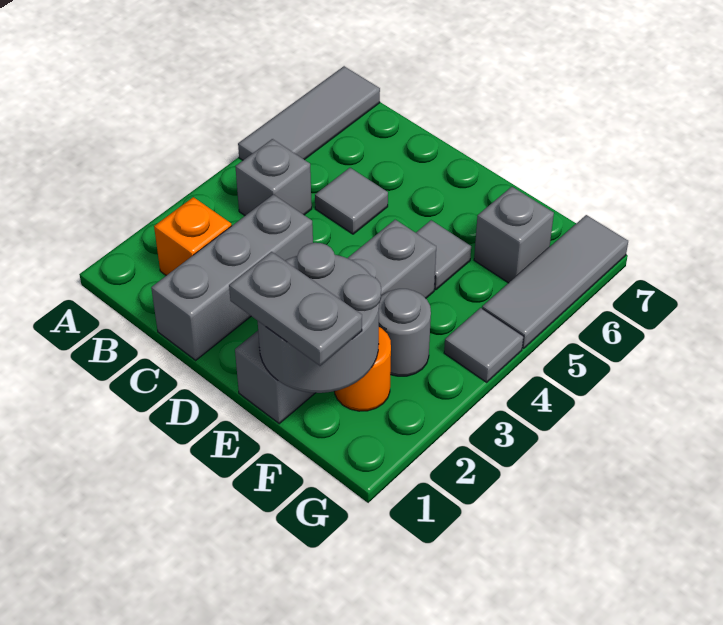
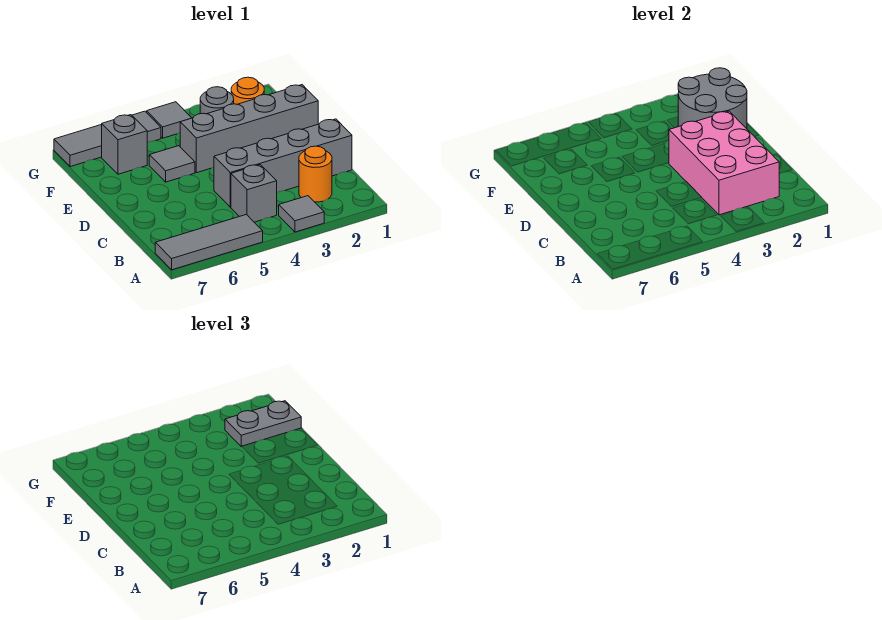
orange brick B2 level 1 -> orange round brick B2 level 1
none -> pink brick B2:D3 level 2
grey brick C1:C3 level 1 -> grey brick C1:C4 level 1
grey tile C5 level 1 -> grey tile A3 level 1
grey plate E1:F1 level 3 -> grey plate F1:F2 level 3

